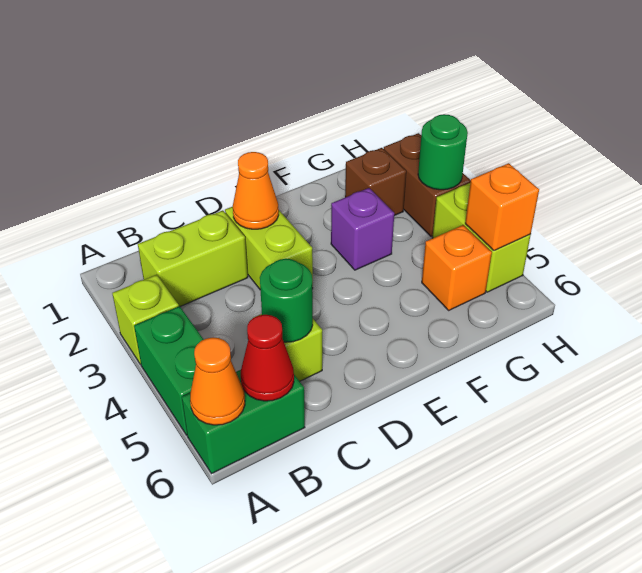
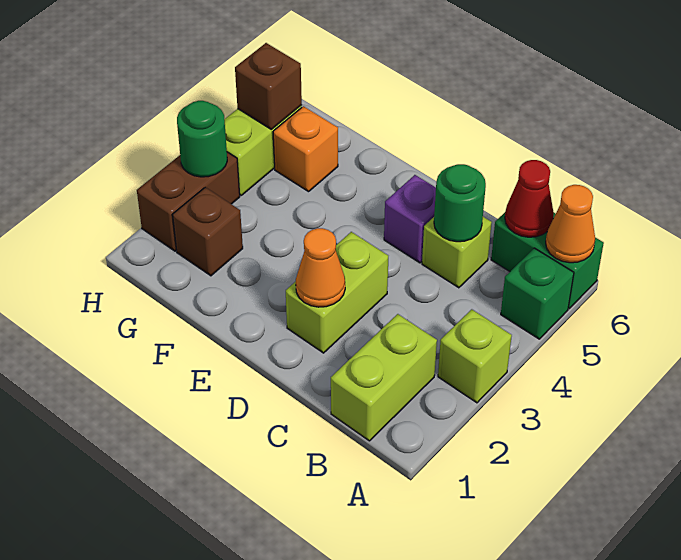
green brick A4:A5 level 1 -> green brick A5 level 1
lime brick B2:C2 level 1 -> lime brick B1:B2 level 1
purple brick F3 level 1 -> purple brick D5 level 1
orange brick H5 level 2 -> brown brick H5 level 2

